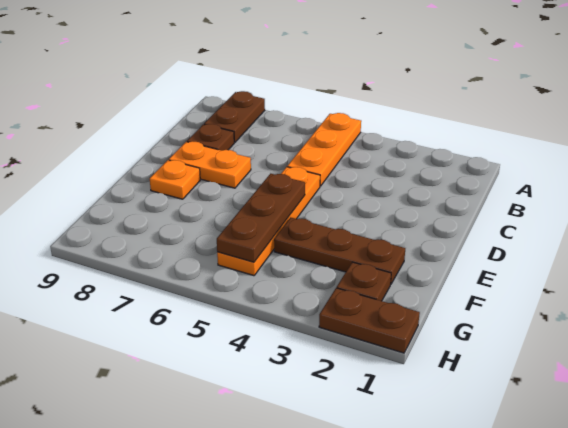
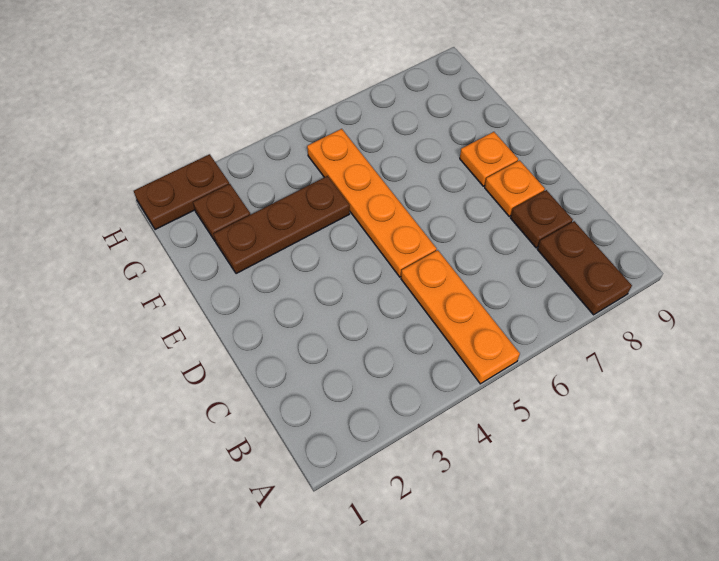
orange plate D7:D8 level 1 -> orange plate D8 level 1
brown plate E5:G5 level 2 -> none

